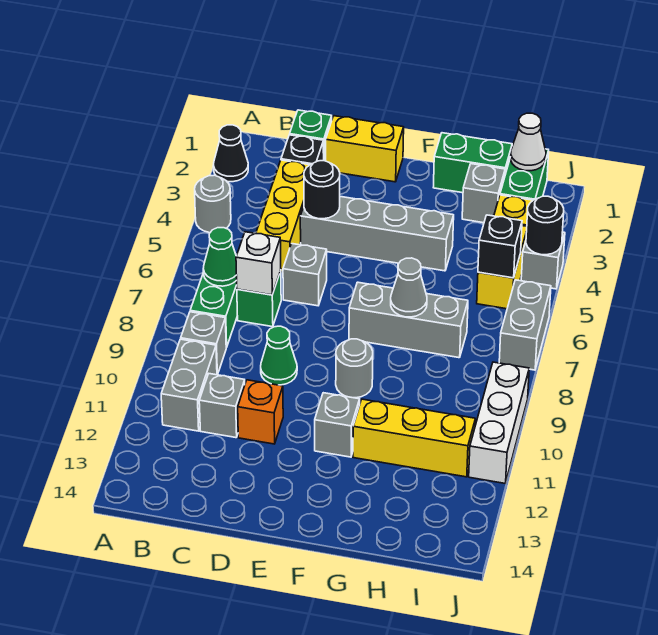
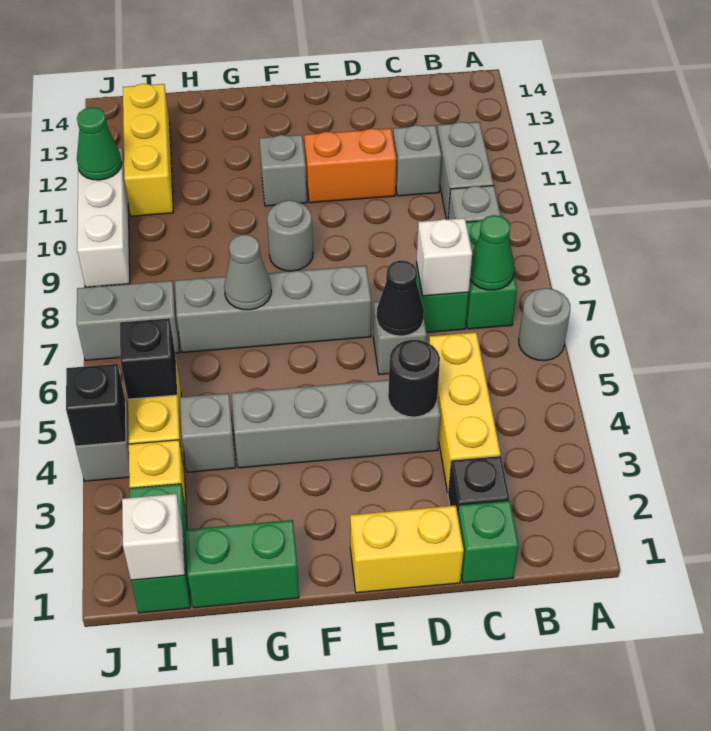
black cone A2 level 1 -> black cone D6 level 2
grey round brick A4 level 1 -> grey round brick A6 level 1
green cone D9 level 1 -> green cone J11 level 2
orange brick D11 level 1 -> orange brick D11:E11 level 1
grey brick F7:H7 level 1 -> grey brick E7:H7 level 1
yellow brick G11:I11 level 1 -> yellow brick I11:I13 level 1
grey brick H2 level 1 -> grey brick H4 level 1
white cone I1 level 2 -> white brick I1 level 2
black round brick J4 level 2 -> black brick J4 level 2
grey brick J6:J7 level 1 -> grey brick I7:J7 level 1

